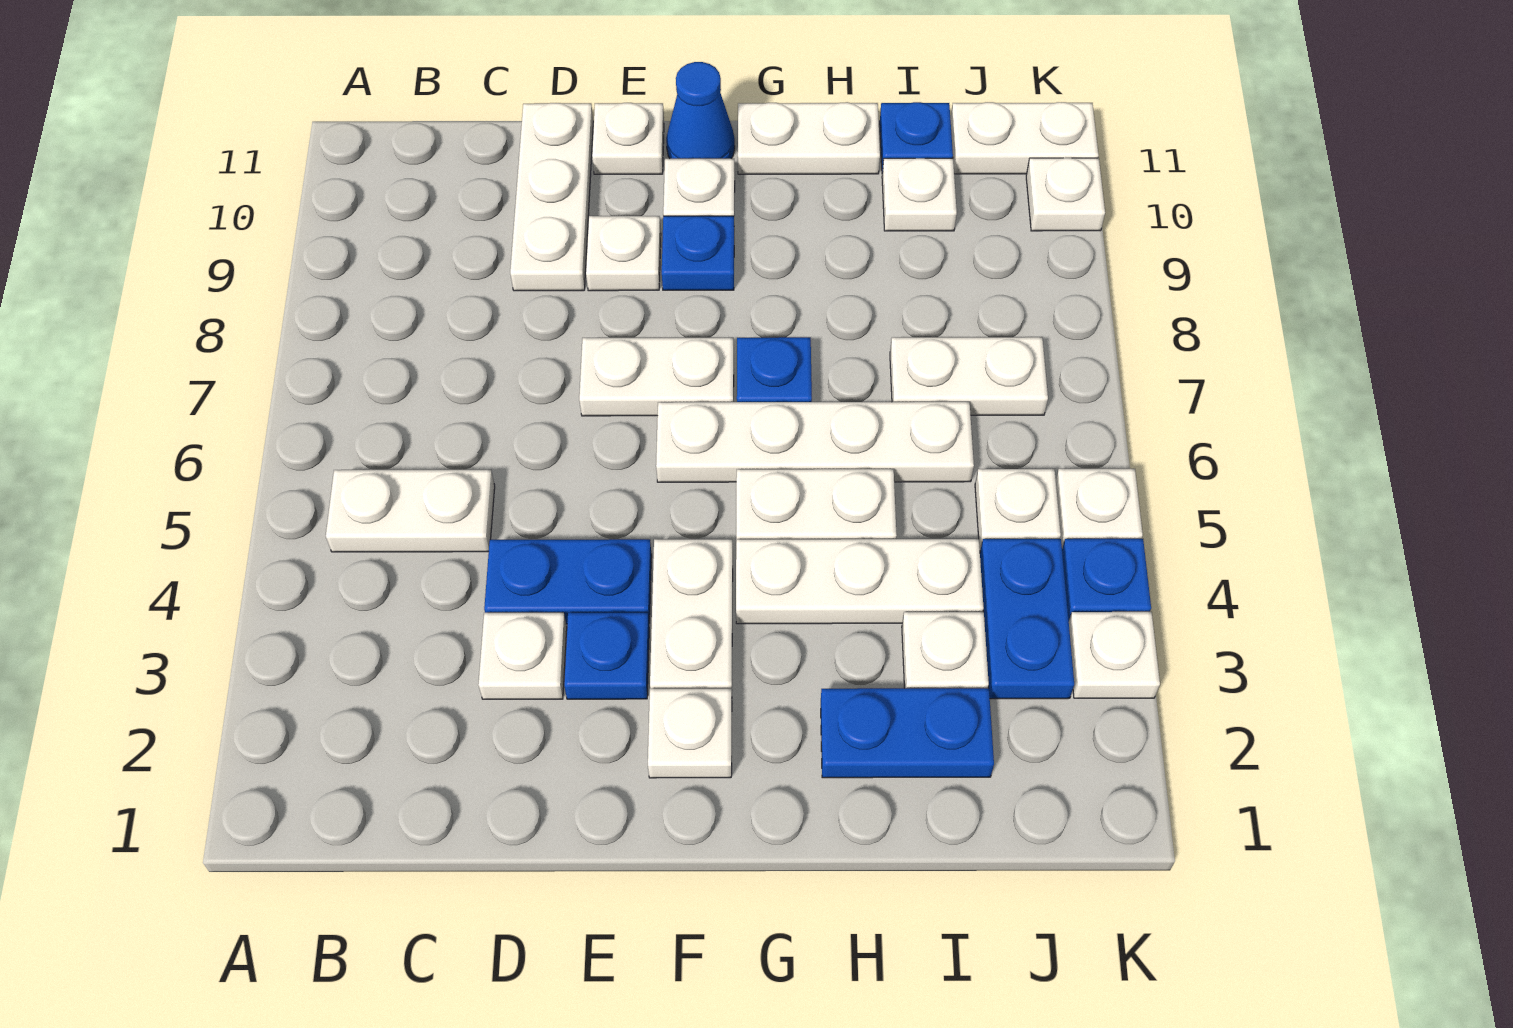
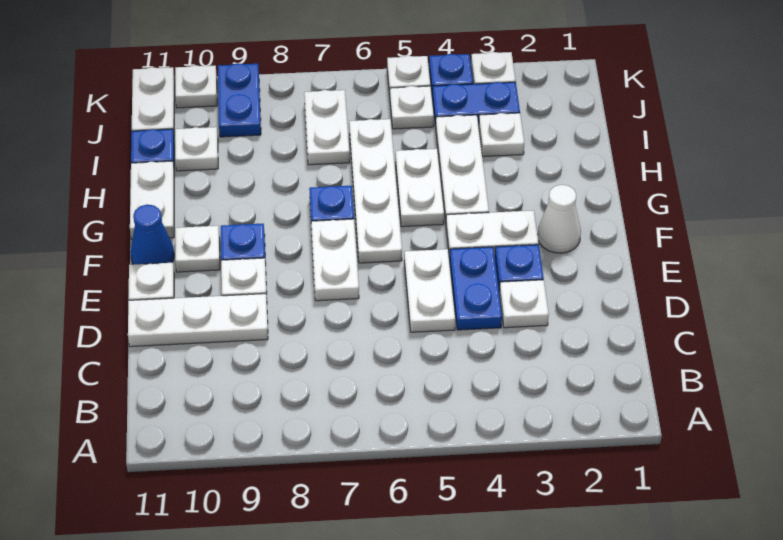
white plate B5:C5 level 1 -> white plate D5:E5 level 1
white plate F2 level 1 -> white cone F2 level 1
blue plate H2:I2 level 1 -> blue plate J9:K9 level 1

